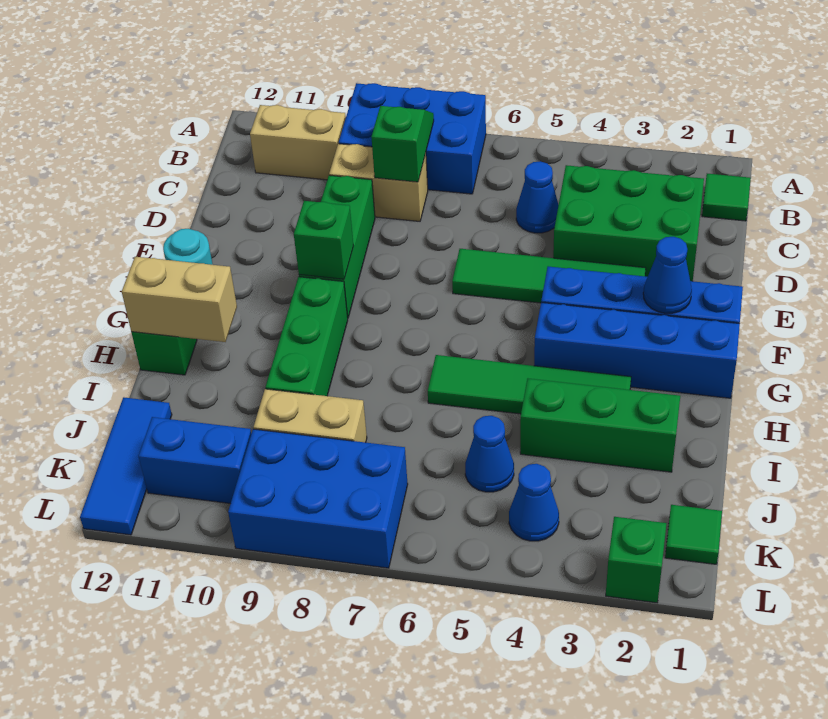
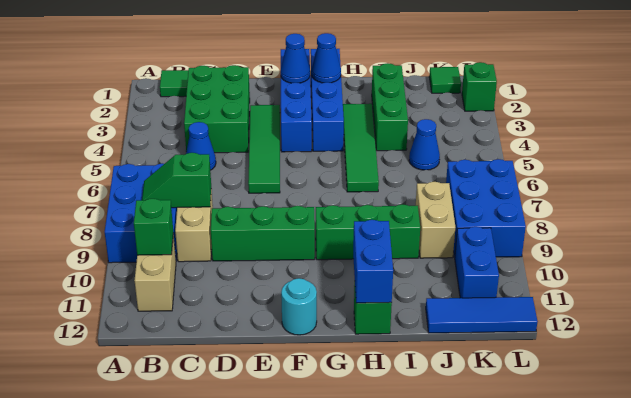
green brick F9 level 2 -> green brick B10 level 2
tan brick H11:H12 level 2 -> blue brick H11:H12 level 2
blue cone K4 level 1 -> blue cone G2 level 2

